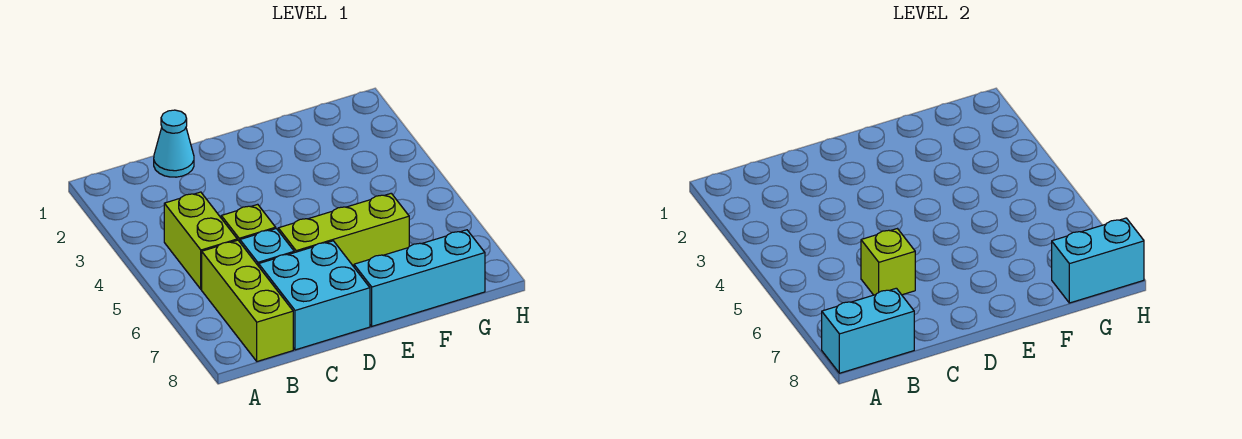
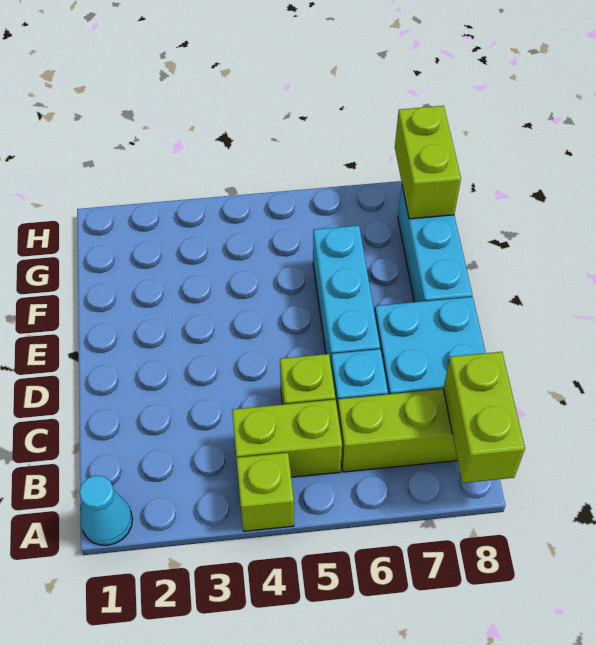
cyan brick A8:B8 level 2 -> lime brick A8:B8 level 2
cyan cone C1 level 1 -> cyan cone A1 level 1
lime brick C6 level 2 -> lime brick A4 level 1
lime brick D6:F6 level 1 -> cyan brick D6:F6 level 1
cyan brick G8:H8 level 2 -> lime brick G8:H8 level 2

